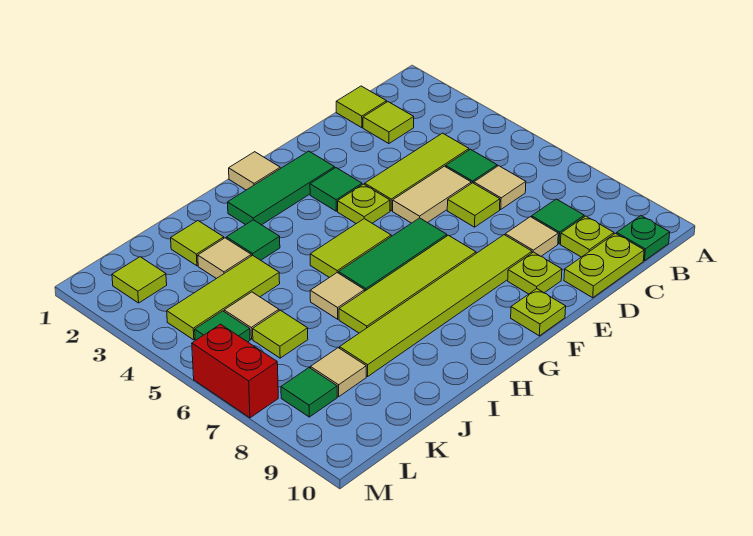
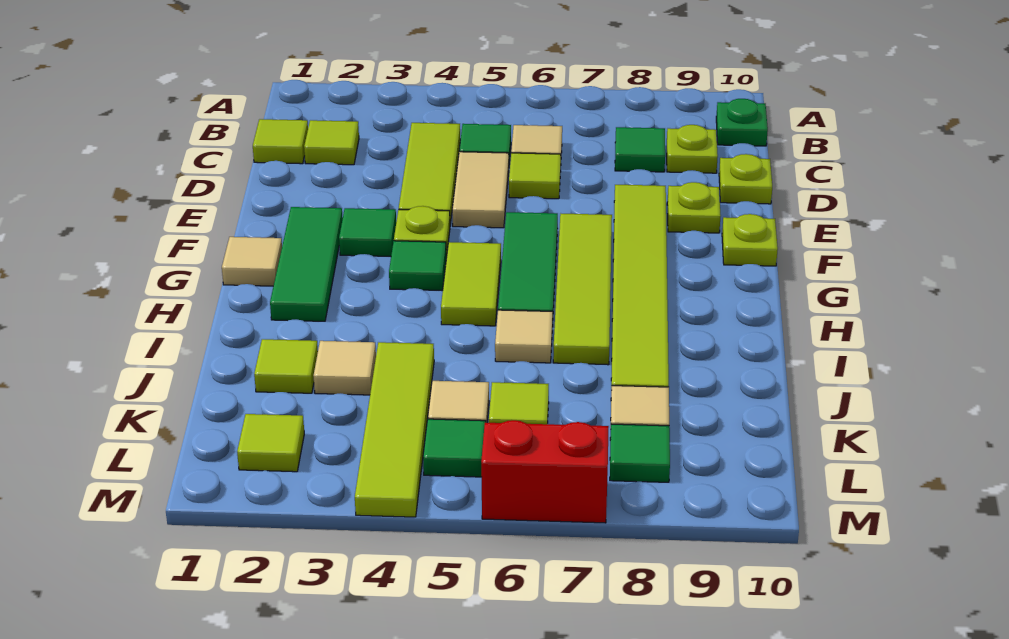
lime plate C10:D10 level 1 -> lime plate D10 level 1
tan tile D8 level 1 -> none
green tile I3 level 1 -> green tile G4 level 1
lime tile J4:L4 level 1 -> lime tile J4:M4 level 1

